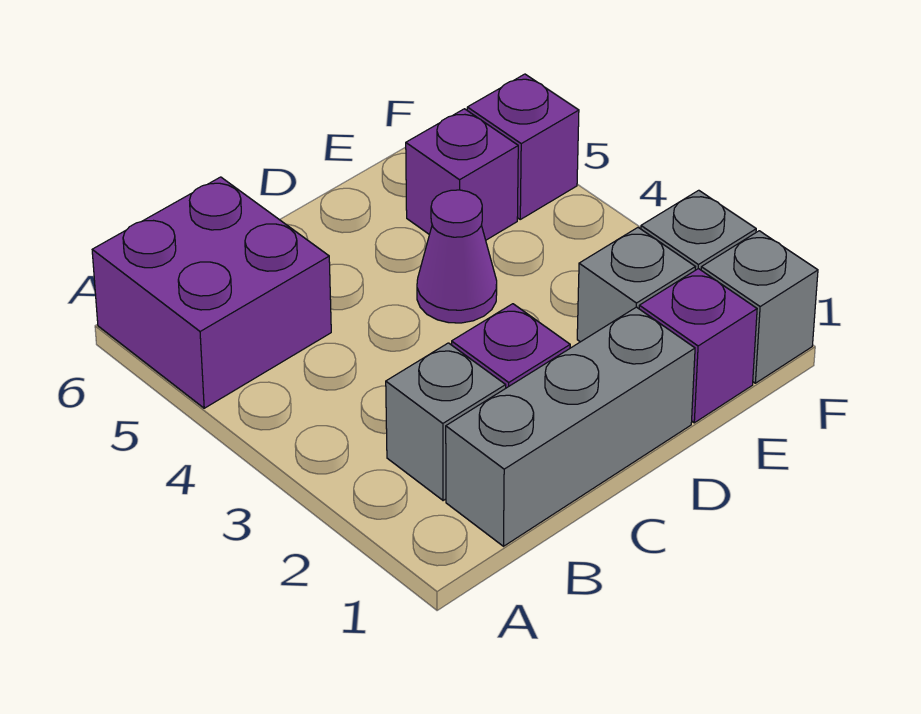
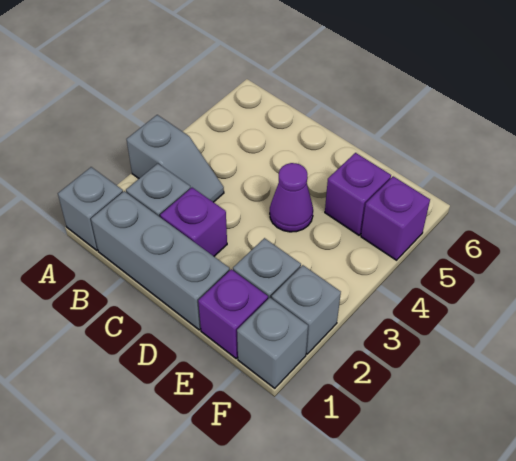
none -> grey brick A1 level 1
none -> grey slope A3:B3 level 1 top A
purple brick A5:B6 level 1 -> none

